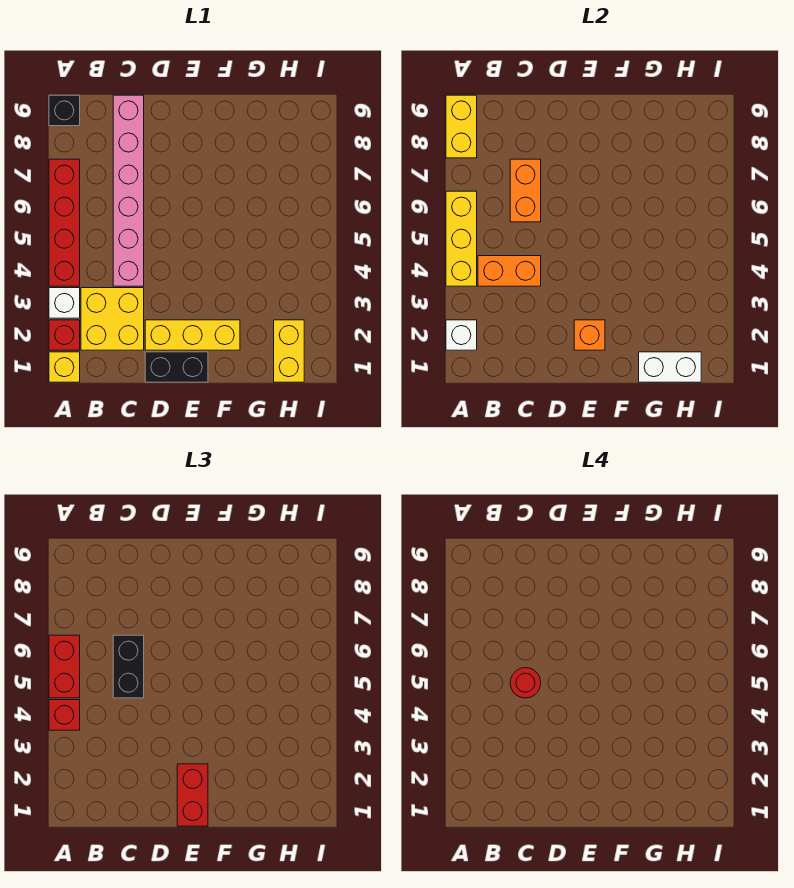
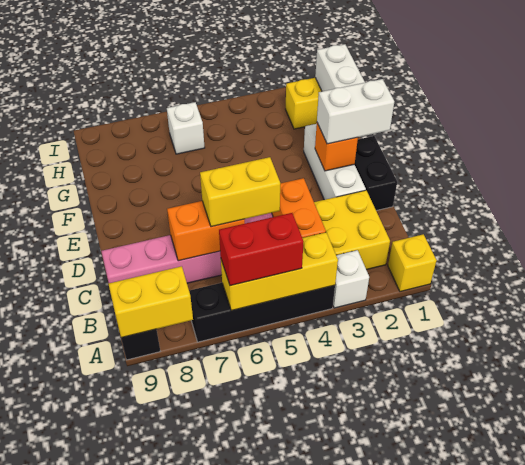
red brick A2 level 1 -> none
white brick A2 level 2 -> white brick H6 level 1
red brick A4:A7 level 1 -> black brick A4:A7 level 1
red brick A4 level 3 -> none
black brick C5:C6 level 3 -> yellow brick C5:C6 level 3
red round brick C5 level 4 -> none
yellow brick D2:F2 level 1 -> white brick D2:F2 level 1
red brick E1:E2 level 3 -> white brick E1:E2 level 3

